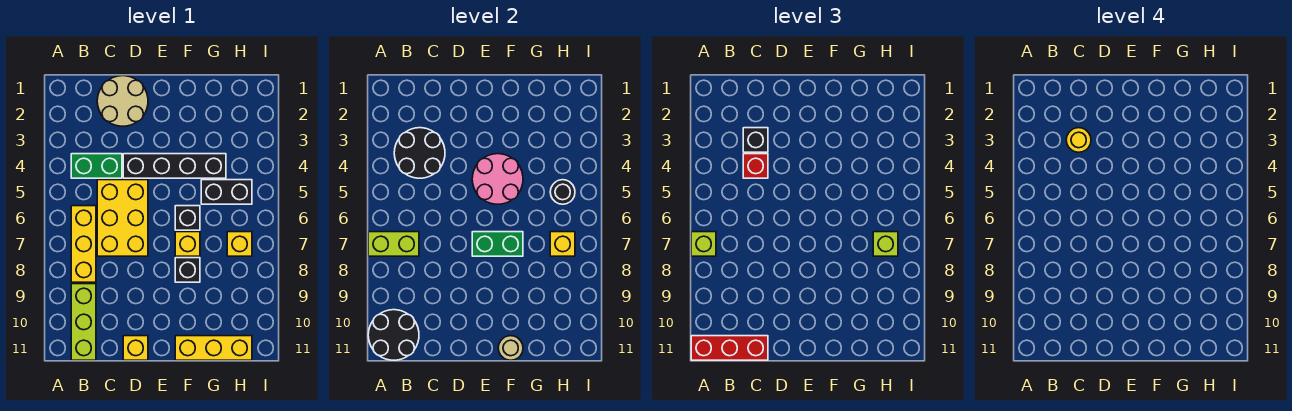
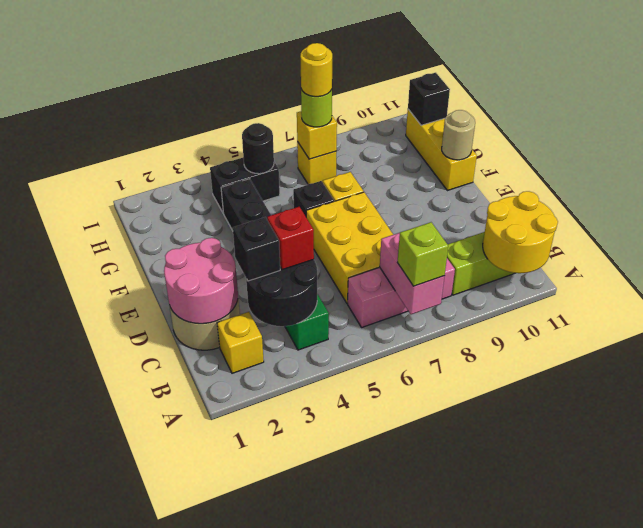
lime brick A7:B7 level 2 -> pink brick A7:B7 level 2
black round brick A10:B11 level 2 -> yellow round brick A10:B11 level 2
red brick A11:C11 level 3 -> none
yellow brick B6:B8 level 1 -> pink brick B6:B8 level 1
yellow round brick C3 level 4 -> yellow round brick H7 level 4
yellow brick C5:D7 level 1 -> yellow brick C6:E7 level 1
yellow brick D11 level 1 -> yellow brick B2 level 1
pink round brick E4:F5 level 2 -> pink round brick C1:D2 level 2
green brick E7:F7 level 2 -> none
black brick F8 level 1 -> black brick H11 level 2
black brick G5:H5 level 1 -> black brick H4:H5 level 1
lime brick H7 level 3 -> lime round brick H7 level 3

